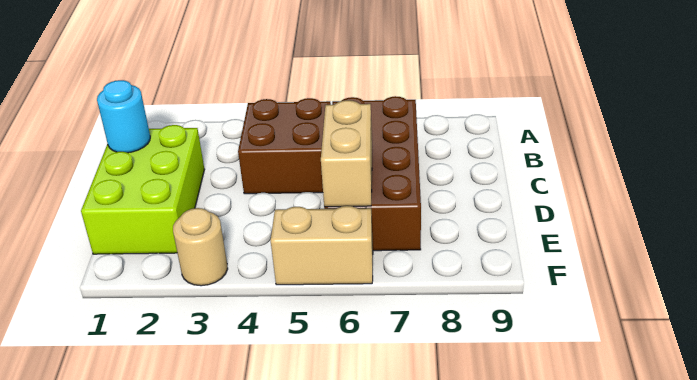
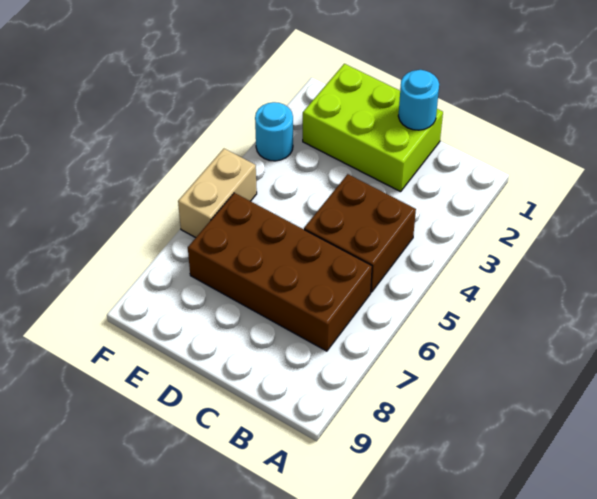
tan brick D6:E6 level 2 -> none
tan round brick F3 level 1 -> cyan round brick F3 level 1

